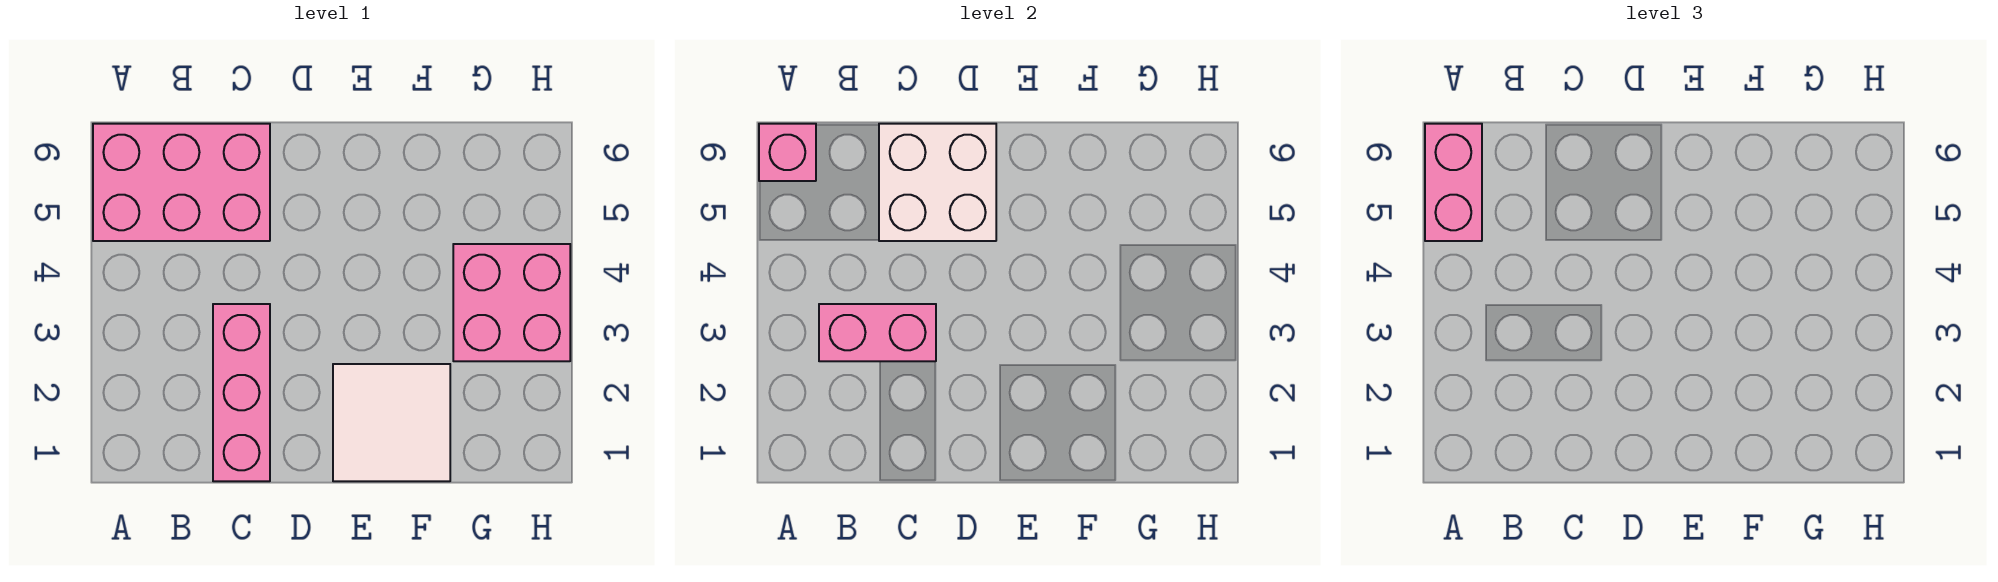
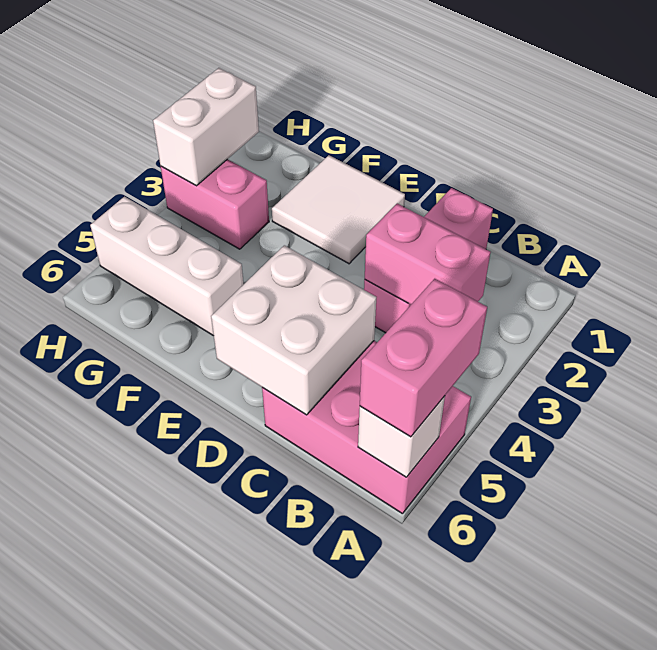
pink brick A6 level 2 -> white brick A6 level 2
none -> white brick F5:H5 level 1
pink brick G3:H4 level 1 -> pink brick G3:H3 level 1
none -> white brick H2:H3 level 2

